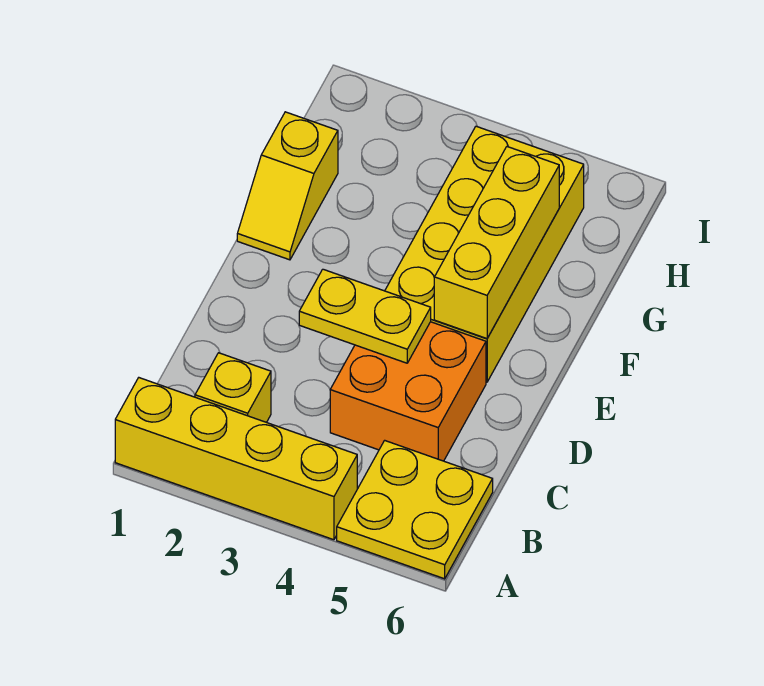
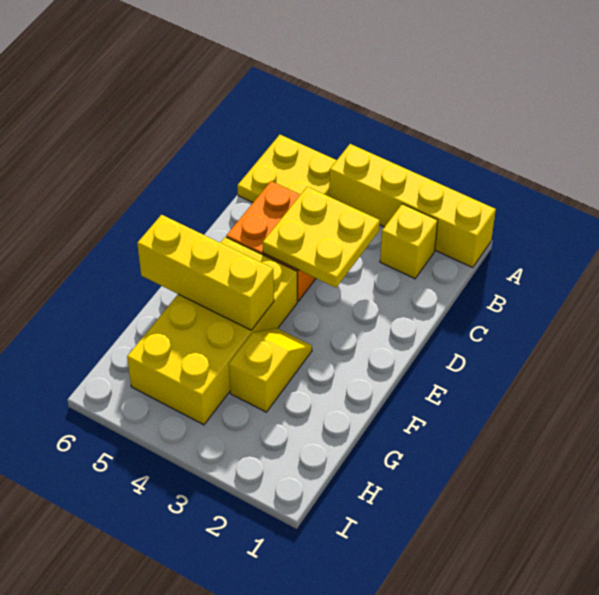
yellow plate D3:D4 level 2 -> yellow plate C3:D4 level 2
yellow brick E5:G5 level 2 -> yellow brick F4:F6 level 2
yellow slope F1:G1 level 1 top G -> yellow slope F3:G3 level 1 top G

